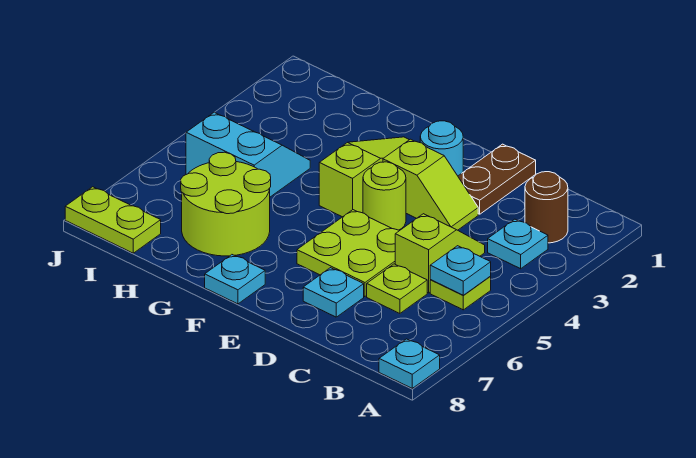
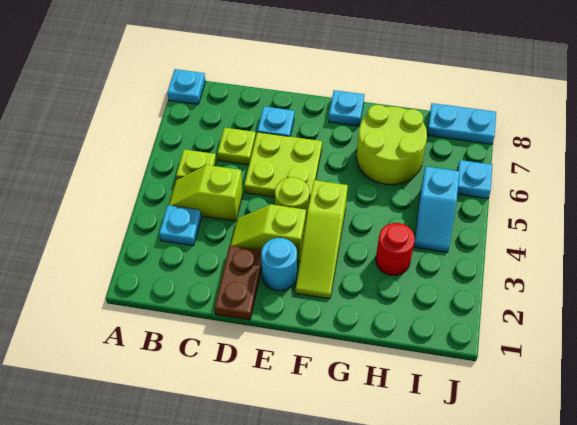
brown round brick B2 level 1 -> none
cyan plate B5 level 2 -> cyan plate J6 level 1
lime slope C4:C5 level 1 top 5 -> lime slope B4:C4 level 1 top C
none -> red round brick H3 level 1
cyan slope H4:I5 level 1 top 5 -> cyan slope I4:I5 level 1 top 5
lime plate I8:J8 level 1 -> cyan plate I8:J8 level 1

